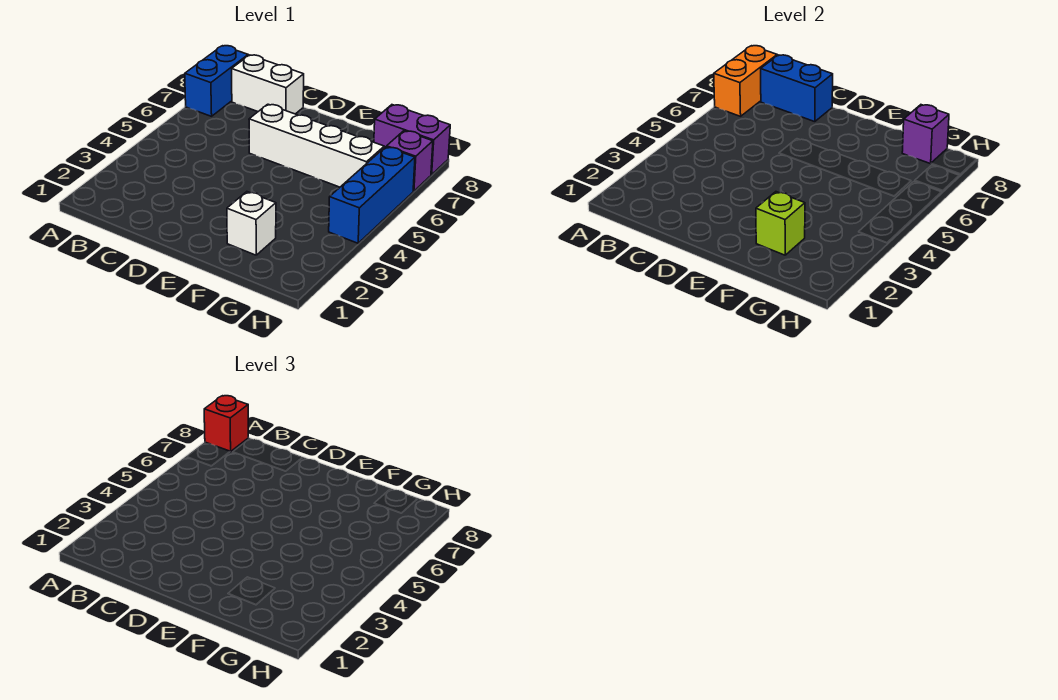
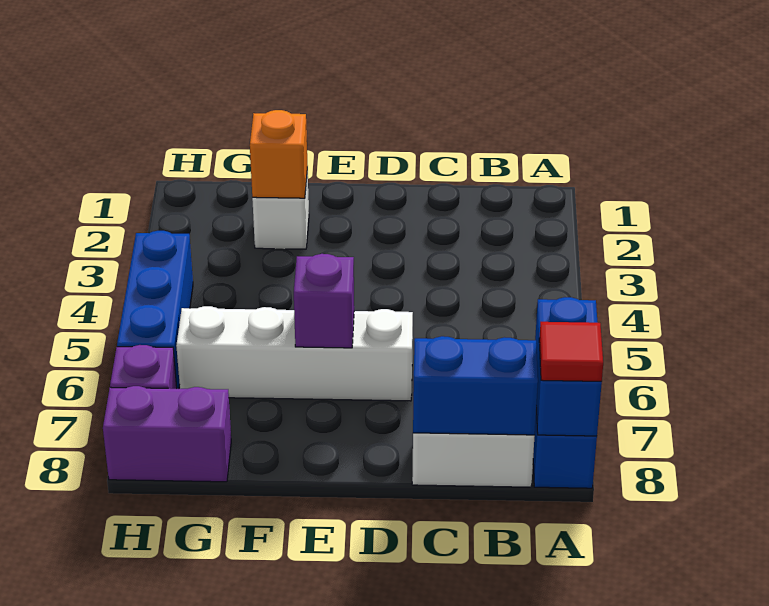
orange brick A7:A8 level 2 -> blue brick A7:A8 level 2
red brick A8 level 3 -> red tile A8 level 3
lime brick F2 level 2 -> orange brick F2 level 2
purple brick G8 level 2 -> purple brick E6 level 2

